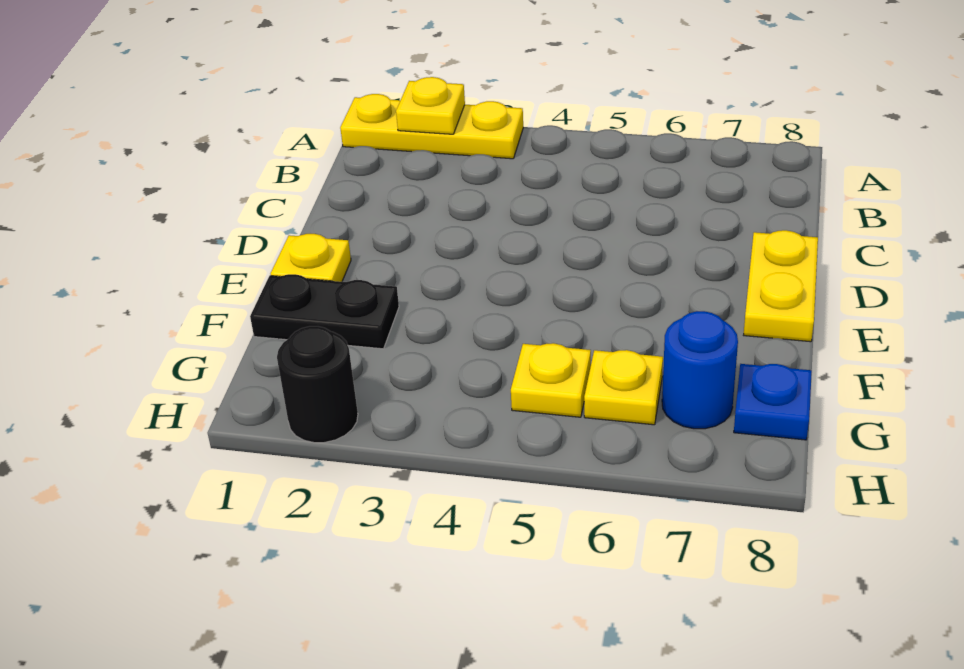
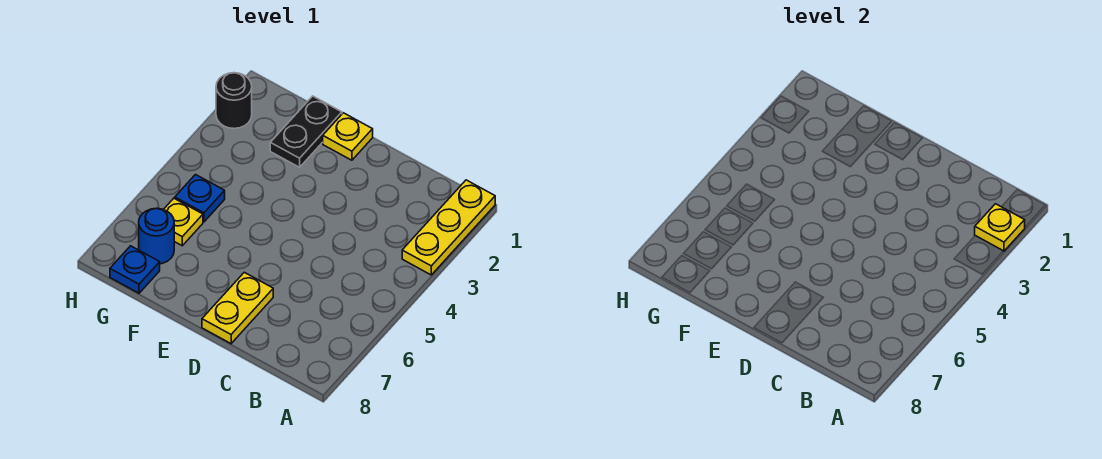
yellow plate D8:E8 level 1 -> yellow plate D7:D8 level 1
yellow plate G5 level 1 -> blue plate G5 level 1

